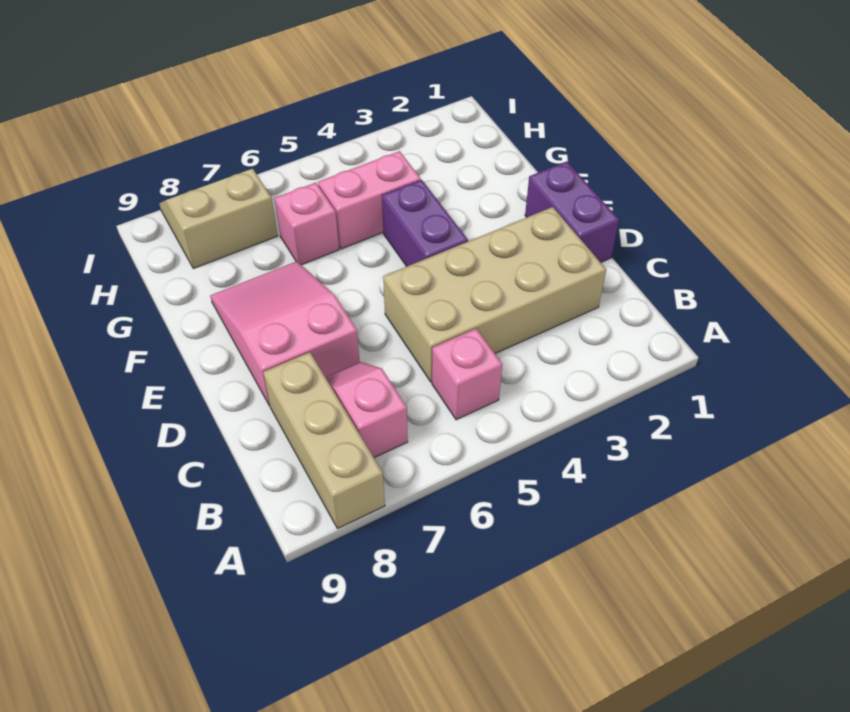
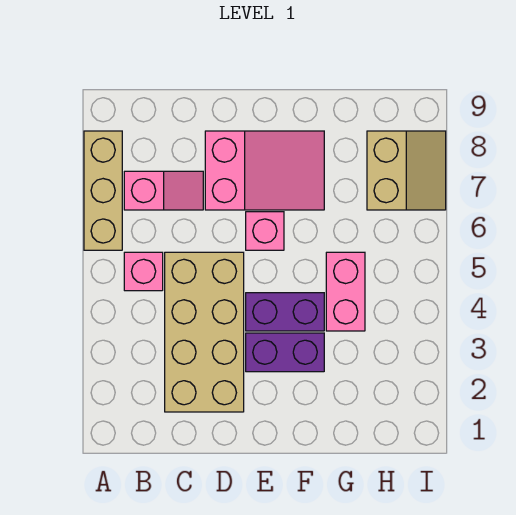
tan brick A8:C8 level 1 -> tan brick A6:A8 level 1
purple brick D1:E1 level 1 -> purple brick E3:F3 level 1
pink brick G6 level 1 -> pink brick E6 level 1

